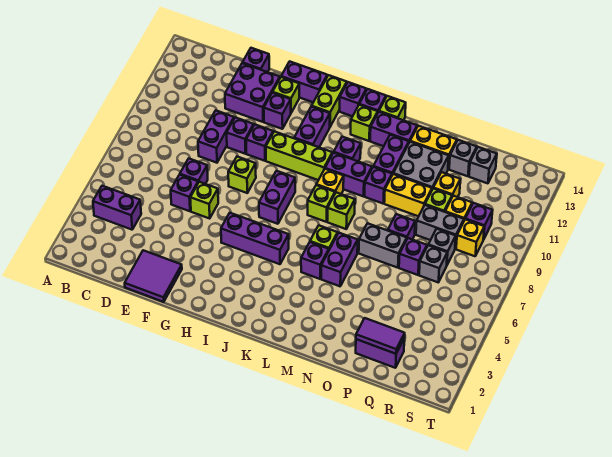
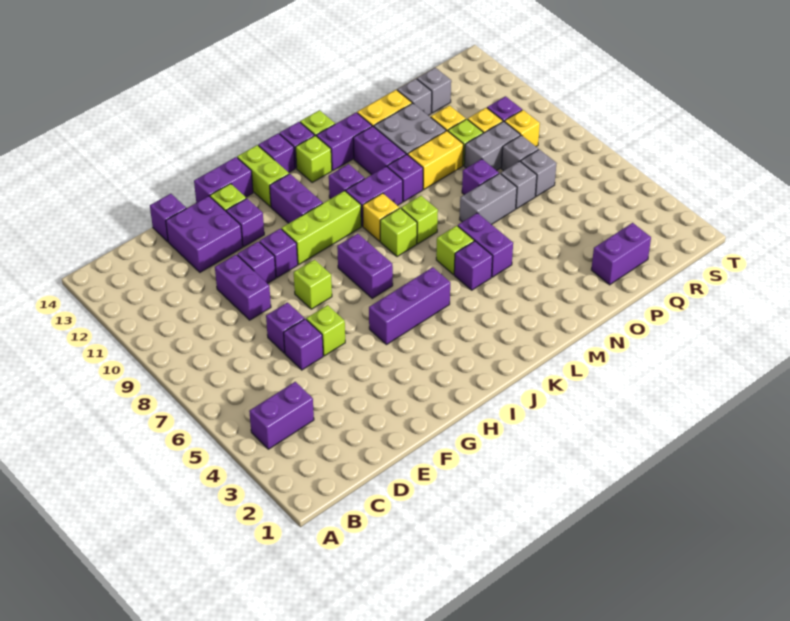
purple tile E1:F2 level 1 -> none
purple tile P2:Q2 level 2 -> none
purple brick P7 level 1 -> grey brick P7 level 1

